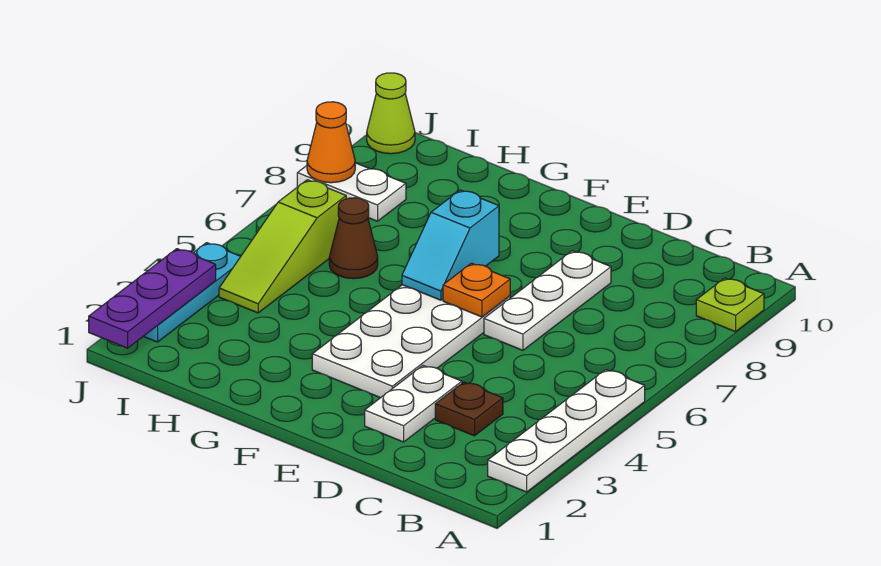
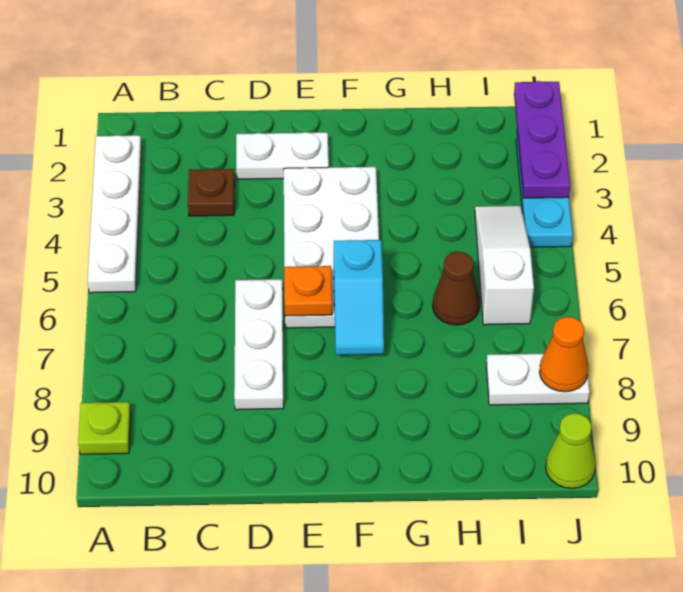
white plate D2:D3 level 1 -> white plate D2:E2 level 1
cyan slope F6:F7 level 2 top 7 -> cyan slope F6:F7 level 2 top 6
lime slope I4:I6 level 1 top 6 -> white slope I4:I6 level 1 top 6

